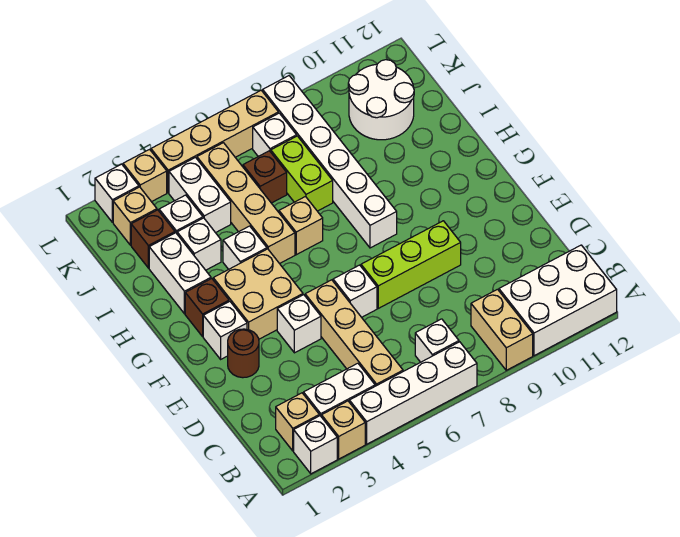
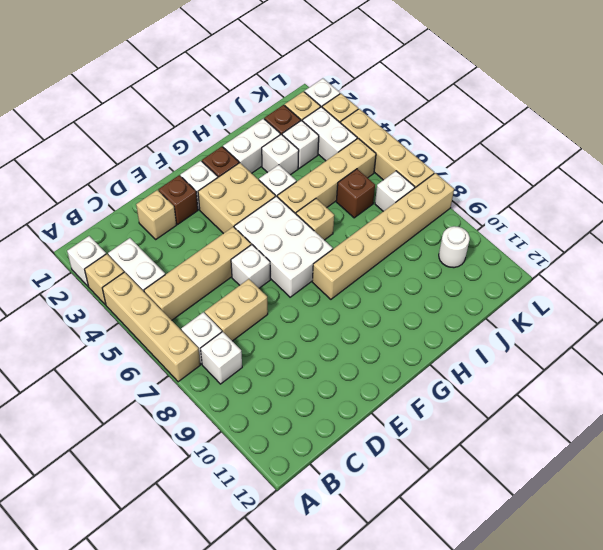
white brick A4:A7 level 1 -> tan brick A4:A7 level 1
tan brick A9:B9 level 1 -> tan brick C7:D7 level 1
white brick A10:B12 level 1 -> white brick F5:G7 level 1
tan brick B2 level 1 -> tan brick D2 level 1
brown round brick E2 level 1 -> brown brick E2 level 1
white brick E4 level 1 -> white brick B8 level 1
lime brick E7:E9 level 1 -> none
white brick G8:L8 level 1 -> tan brick G8:L8 level 1
lime brick I7:J7 level 1 -> none
white brick J4:K4 level 1 -> white brick K3:K4 level 1
white round brick J10:K11 level 1 -> white round brick K10 level 1

